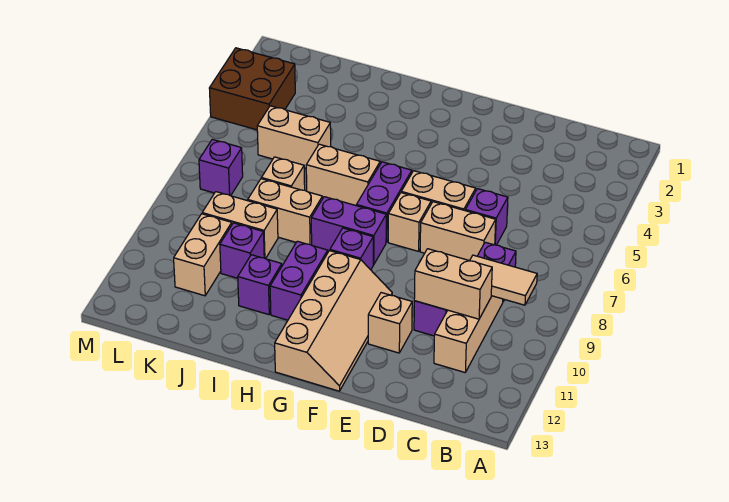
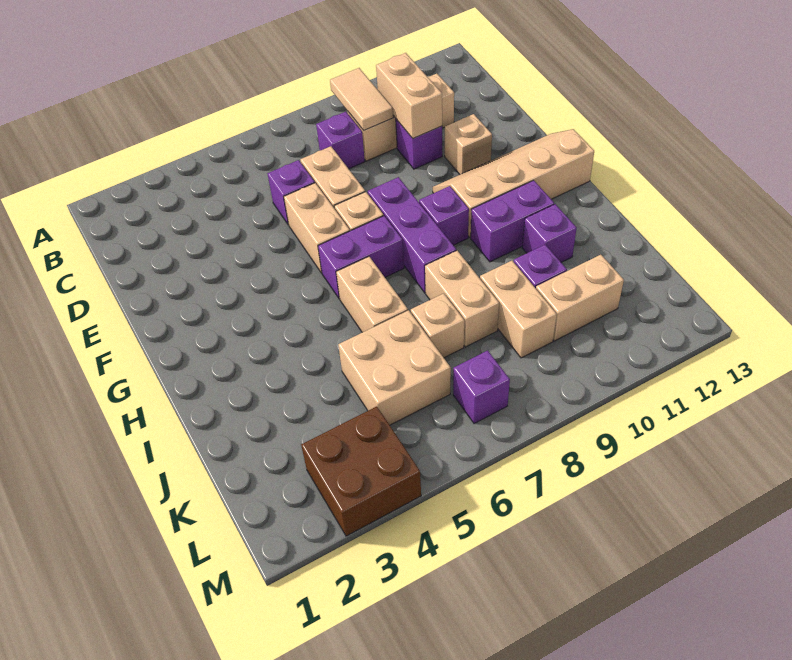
purple brick G8:H8 level 1 -> purple brick F8:H8 level 1
tan brick J5:K5 level 1 -> tan brick J5:K6 level 1

